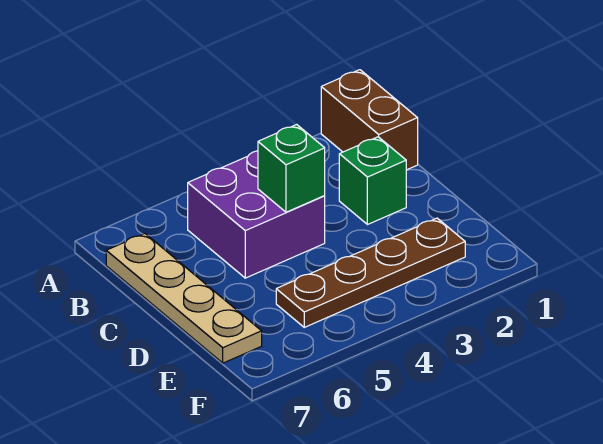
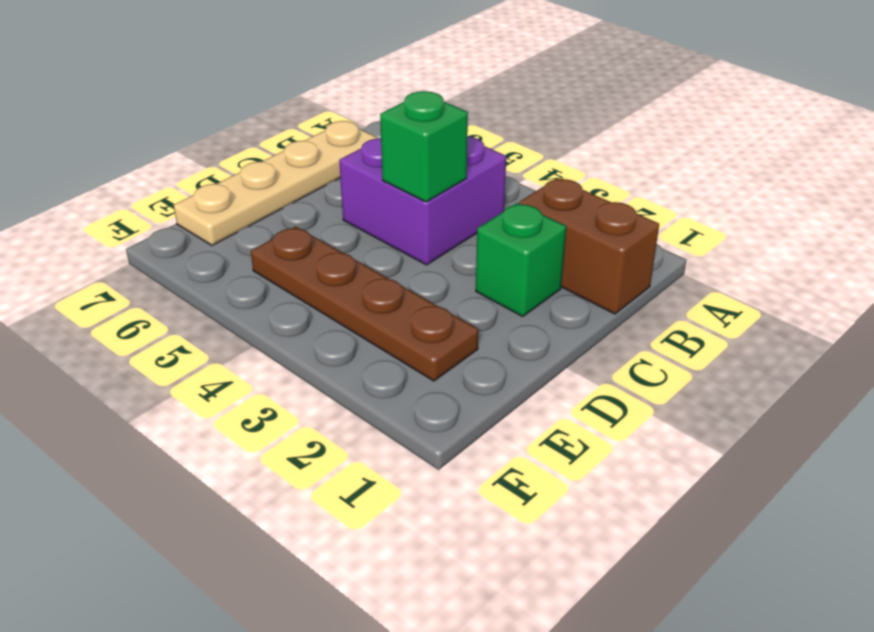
brown brick A1:B1 level 1 -> brown brick B1:B2 level 1

